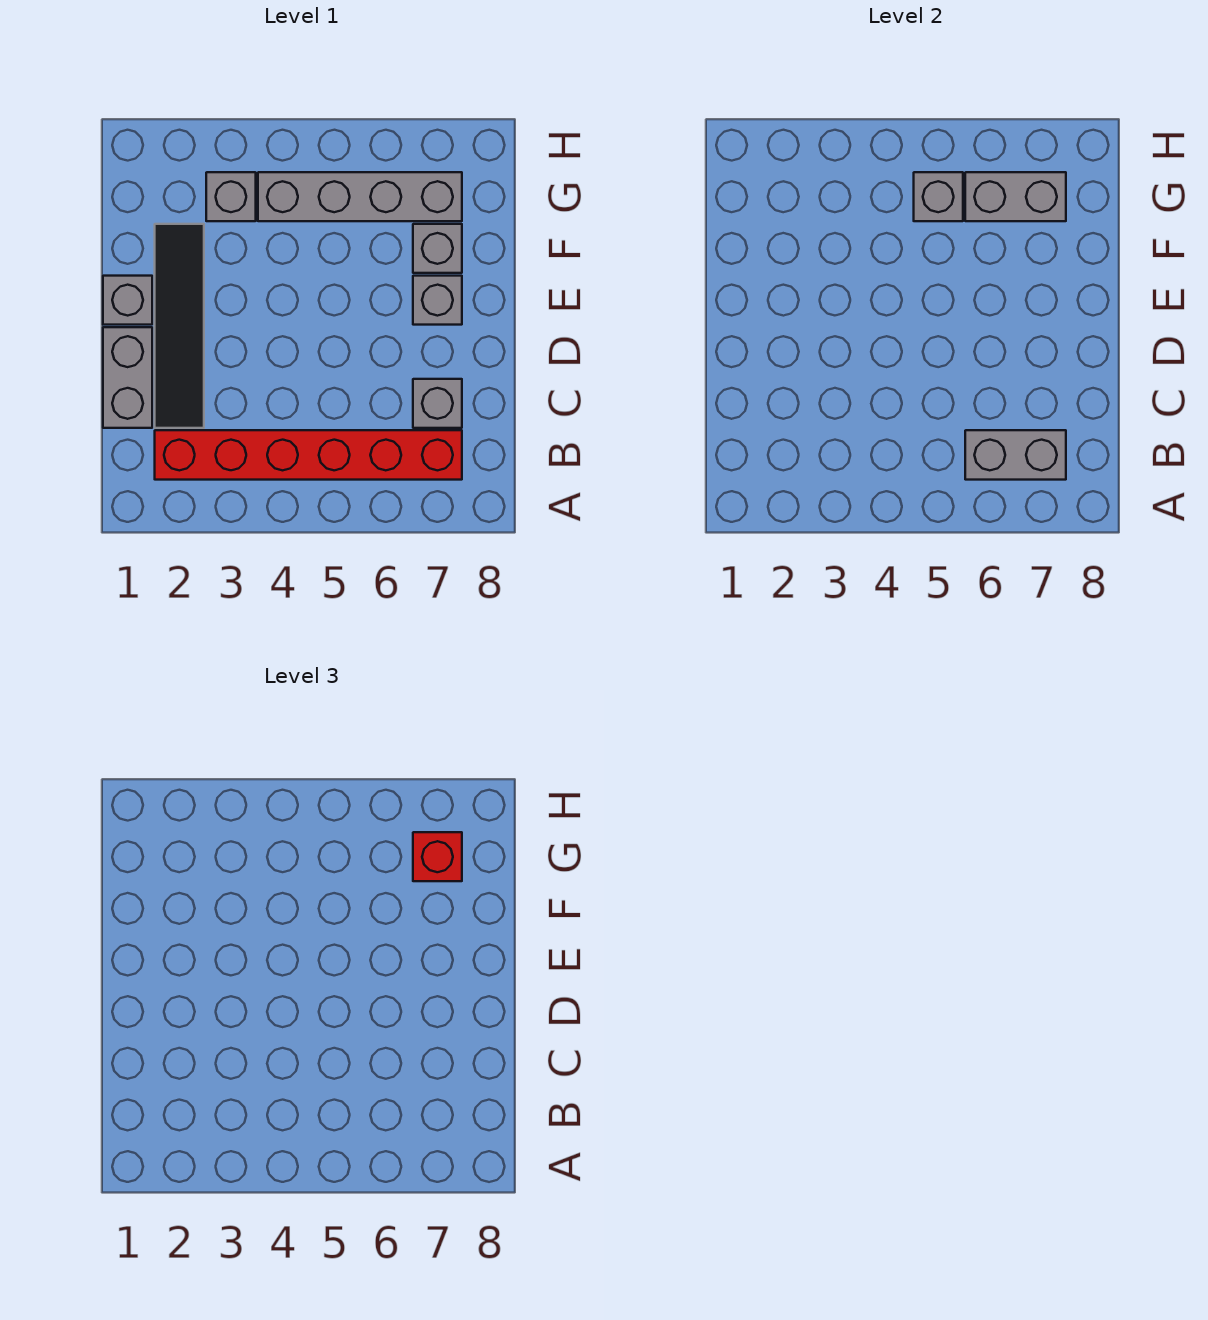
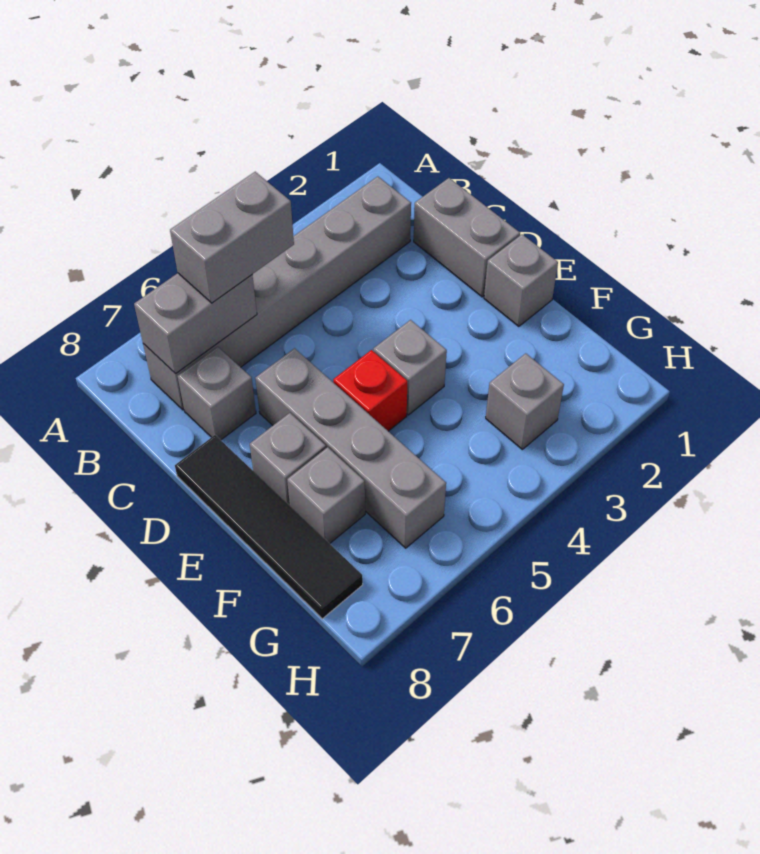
red brick B2:B7 level 1 -> grey brick B2:B7 level 1
black tile C2:F2 level 1 -> black tile D8:G8 level 1
grey brick G4:G7 level 1 -> grey brick D6:G6 level 1
grey brick G5 level 2 -> grey brick E4 level 1
grey brick G6:G7 level 2 -> grey brick B5:B6 level 3
red brick G7 level 3 -> red brick E5 level 1

